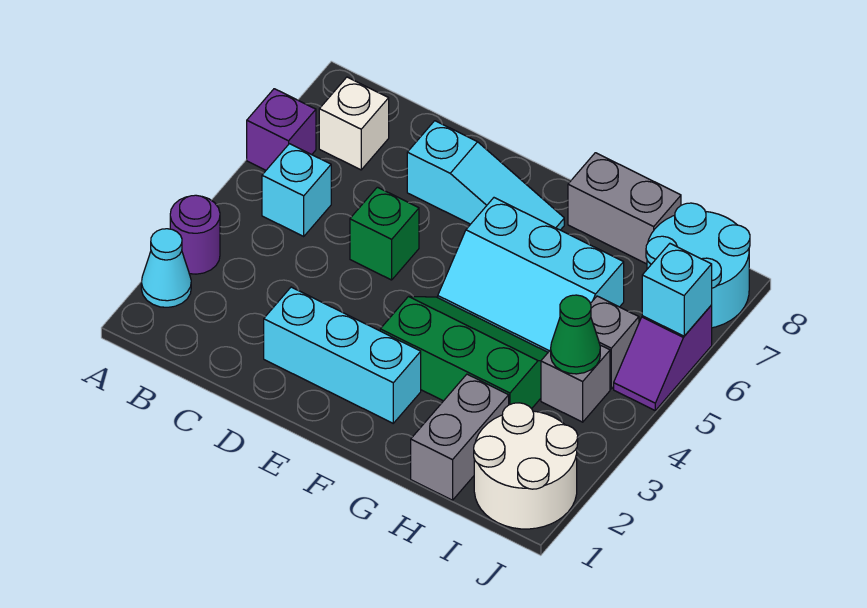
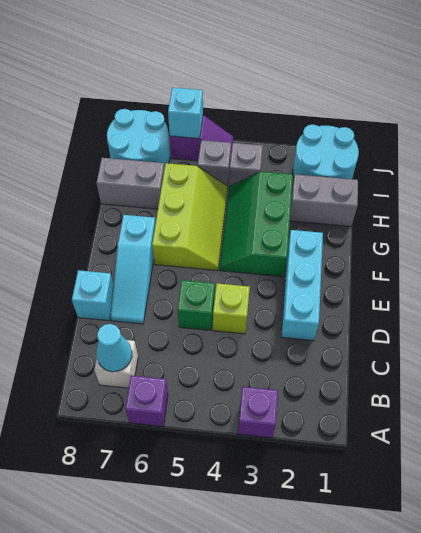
cyan cone A2 level 1 -> cyan cone B7 level 2
purple round brick A3 level 1 -> purple brick A3 level 1
cyan brick B5 level 1 -> cyan brick D8 level 1
none -> lime brick D4 level 1
cyan slope D7:F7 level 1 top D -> cyan slope D7:F7 level 1 top F
cyan slope F5:H6 level 1 top 6 -> lime slope F5:H6 level 1 top 6
grey brick G8:H8 level 1 -> grey brick H7:H8 level 1
white round brick I1:J2 level 1 -> cyan round brick I1:J2 level 1
green cone I4 level 2 -> none

